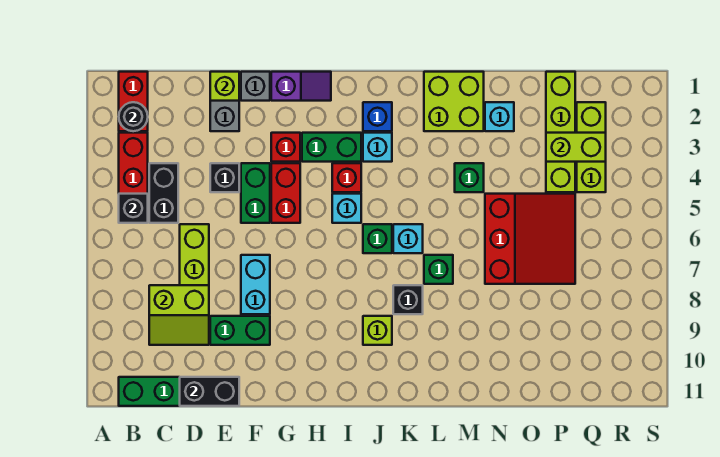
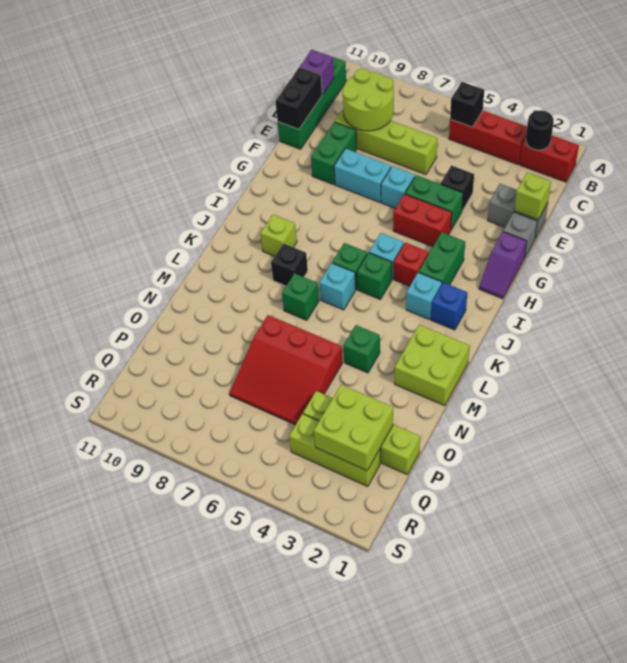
black brick C4:C5 level 1 -> none
lime slope C8:D9 level 2 top 8 -> lime round brick C8:D9 level 2
none -> purple brick C11 level 2
red brick G3 level 1 -> none
none -> green brick J5 level 1
cyan brick N2 level 1 -> cyan brick F6 level 1
lime brick P3:Q3 level 2 -> lime brick P2:Q3 level 2

